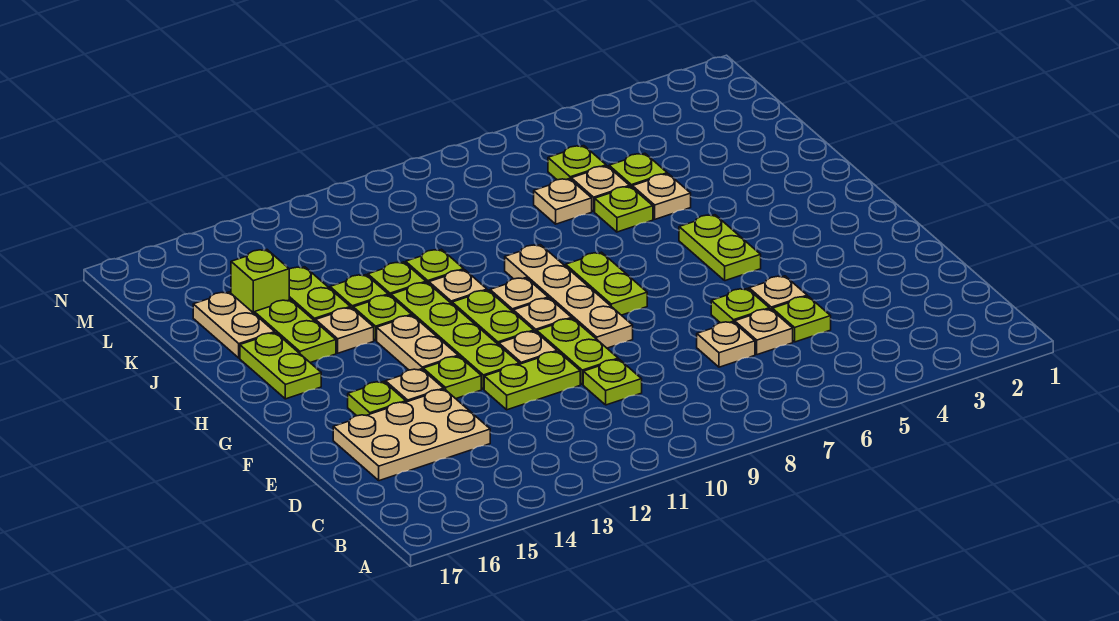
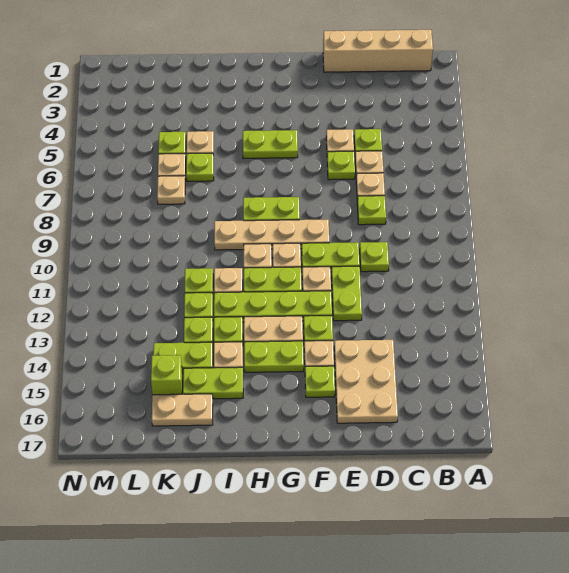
none -> tan brick B1:E1 level 1
lime plate H16:I16 level 1 -> lime plate G14:H14 level 1
lime plate L6 level 1 -> lime plate D8 level 1

